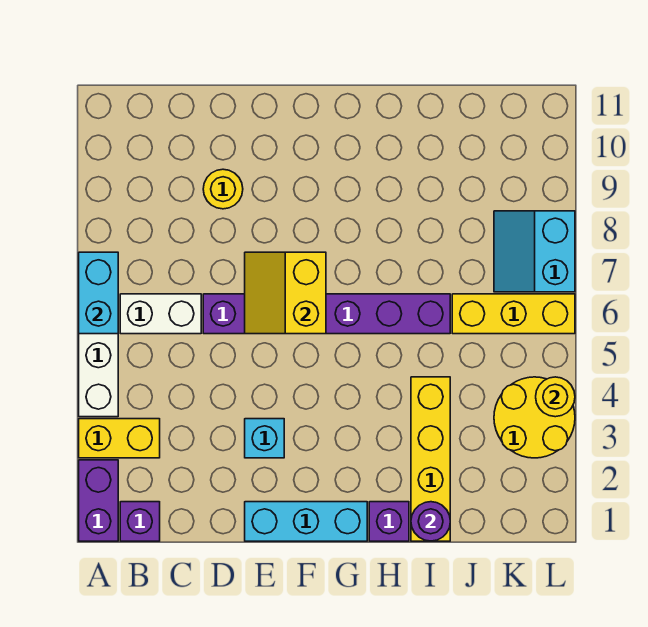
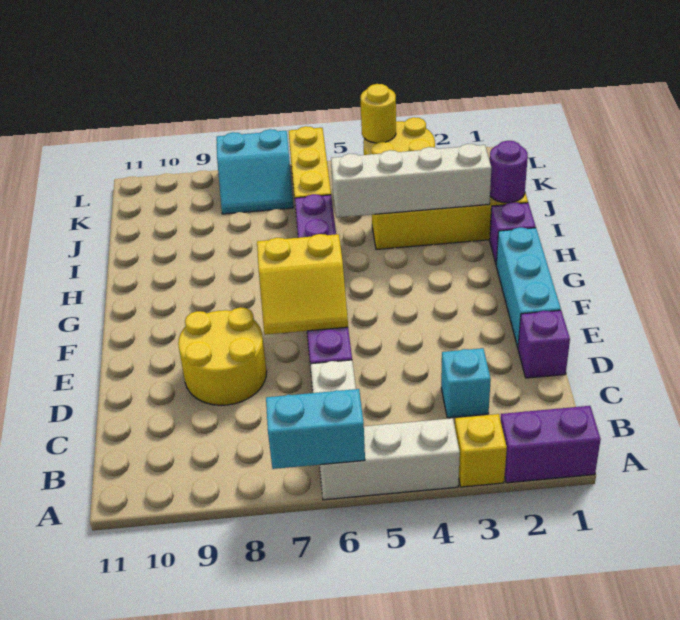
yellow brick A3:B3 level 1 -> yellow brick A3 level 1
purple brick B1 level 1 -> purple brick D1 level 1
yellow round brick D9 level 1 -> yellow round brick D8:E9 level 1
cyan brick E3 level 1 -> cyan brick C3 level 1
none -> white brick I2:I5 level 2

